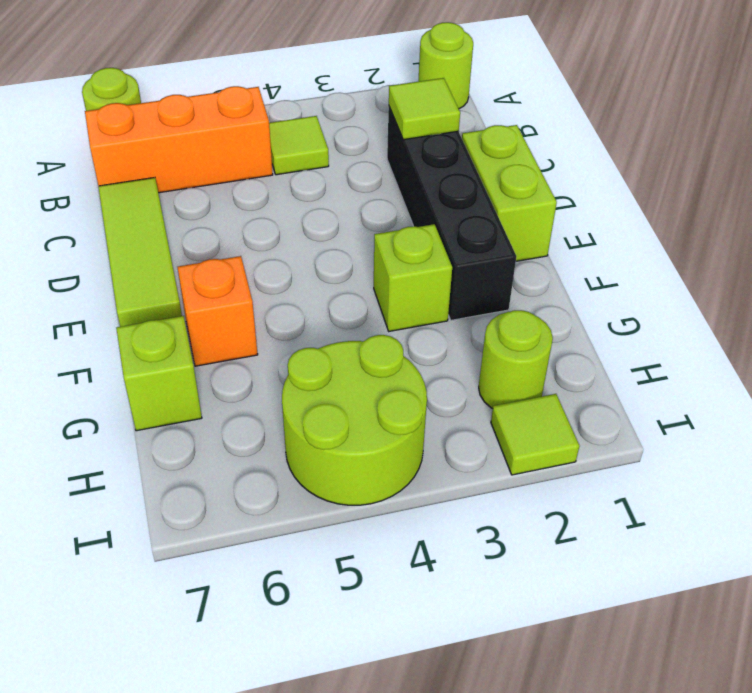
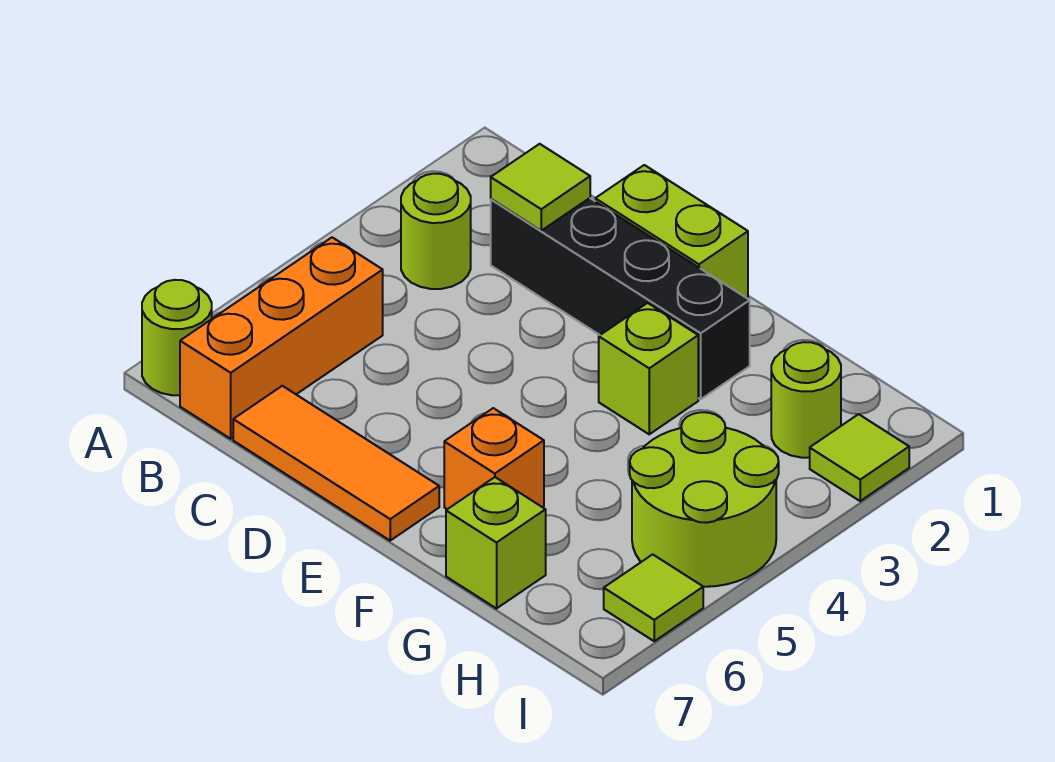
lime round brick A1 level 1 -> lime round brick B3 level 1
lime tile B4 level 1 -> lime tile I6 level 1
lime tile C7:E7 level 1 -> orange tile C7:E7 level 1

